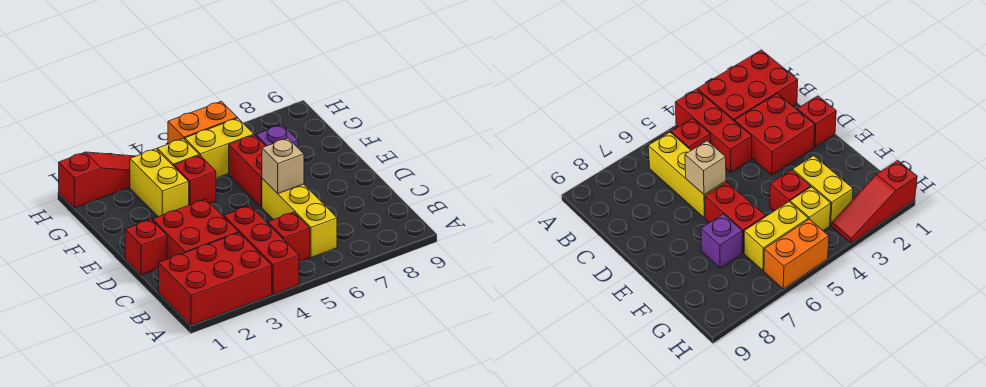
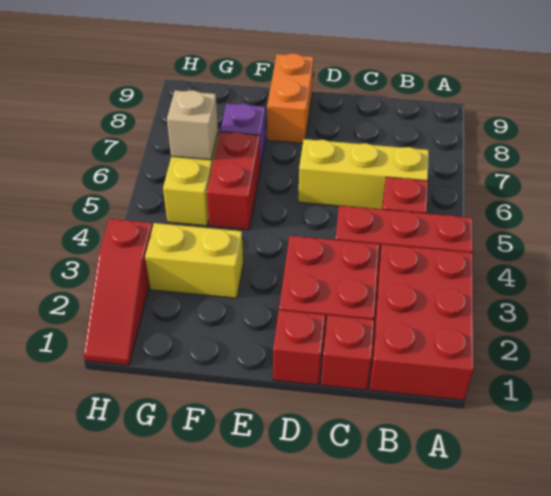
tan brick D6 level 2 -> tan brick G6 level 2
red brick E6:F6 level 1 -> red brick F5:F6 level 1
red brick F4 level 1 -> red brick C1 level 1
yellow brick G4 level 1 -> none
red slope H1:H3 level 1 top 1 -> red slope H1:H3 level 1 top 3
orange brick H5:H6 level 1 -> orange brick E8:E9 level 1

